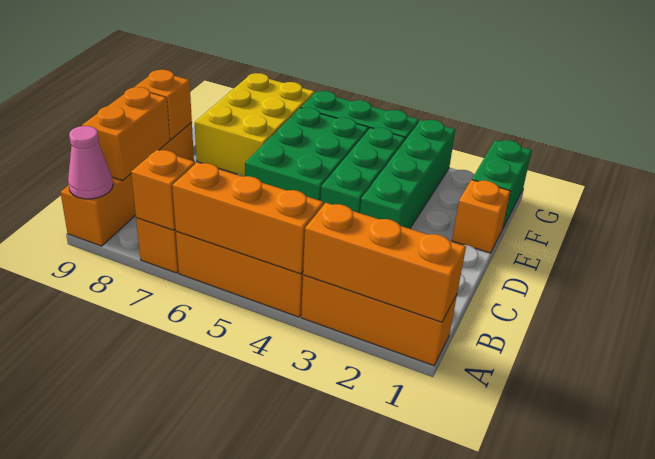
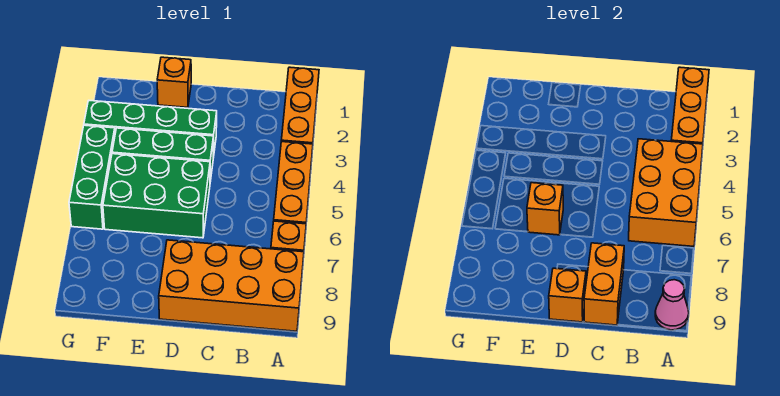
orange brick A4:A6 level 2 -> orange brick A4:B6 level 2
orange brick A7 level 2 -> orange brick E6 level 2
orange brick A9:D9 level 1 -> orange brick A8:D9 level 1
orange brick B9:C9 level 2 -> orange brick C8:C9 level 2
yellow brick E7:G8 level 1 -> none
green brick F1:G1 level 1 -> none

